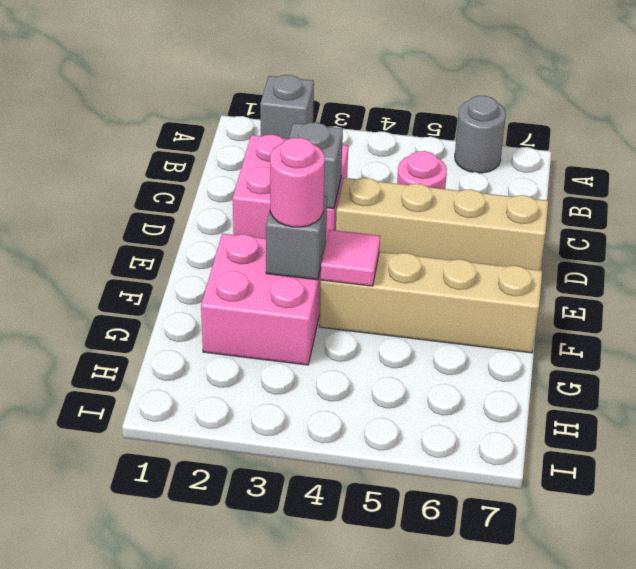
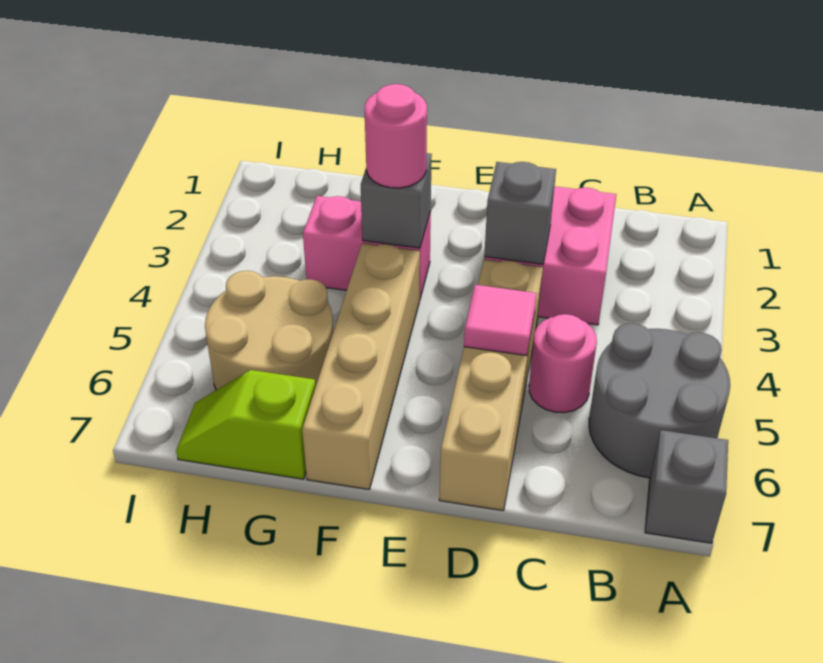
grey brick A2 level 1 -> grey brick A7 level 1
grey round brick A6 level 1 -> grey round brick A5:B6 level 1
pink brick F2:G3 level 1 -> pink brick F3:G3 level 1
pink tile F4 level 2 -> pink tile D5 level 2
none -> tan round brick G5:H6 level 1
none -> lime slope G7:H7 level 1 top G

